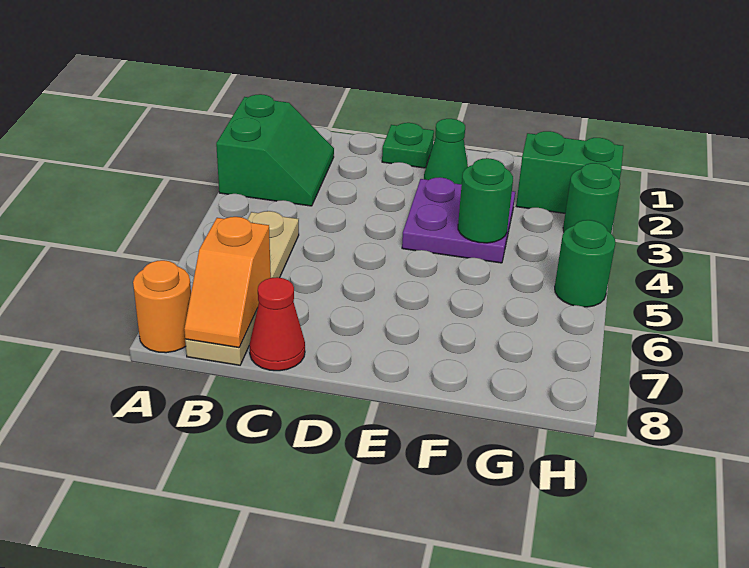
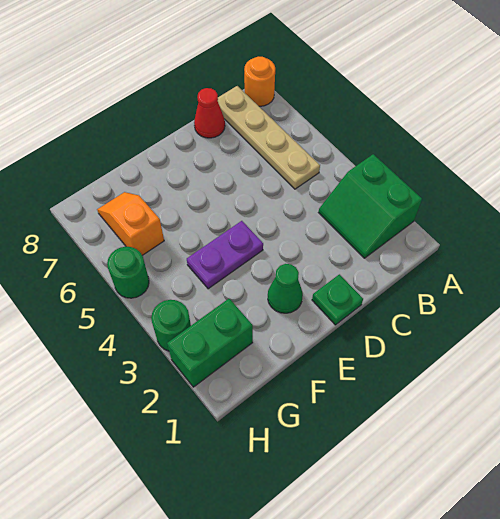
orange slope B7:B8 level 2 top 7 -> orange slope G6:G7 level 1 top 6
purple plate E3:F4 level 1 -> purple plate E4:F4 level 1
green round brick F4 level 2 -> none

